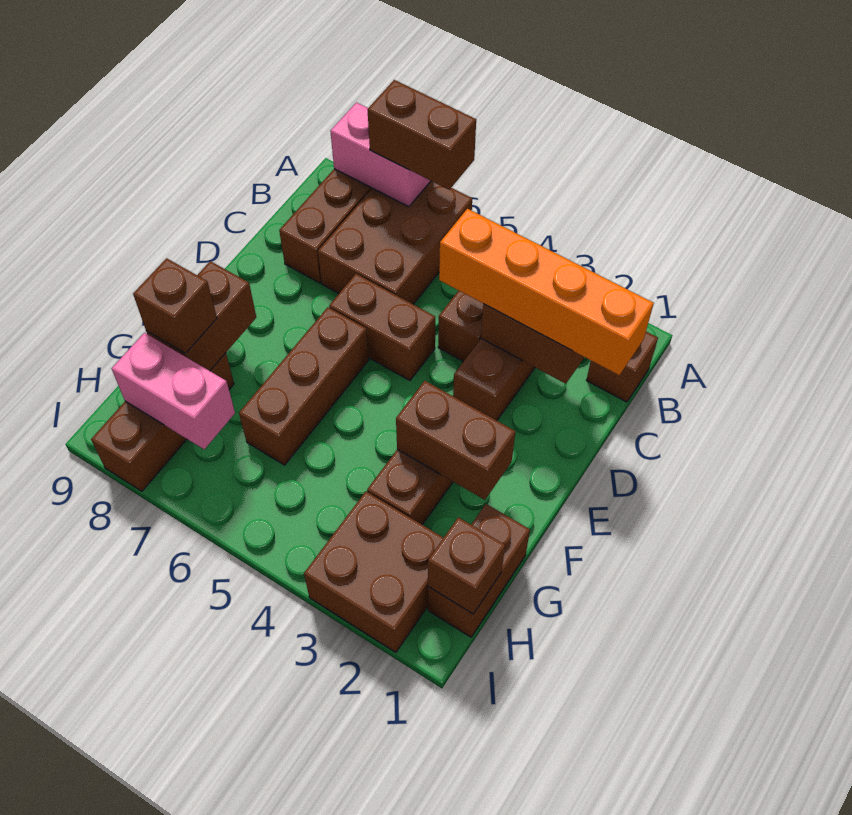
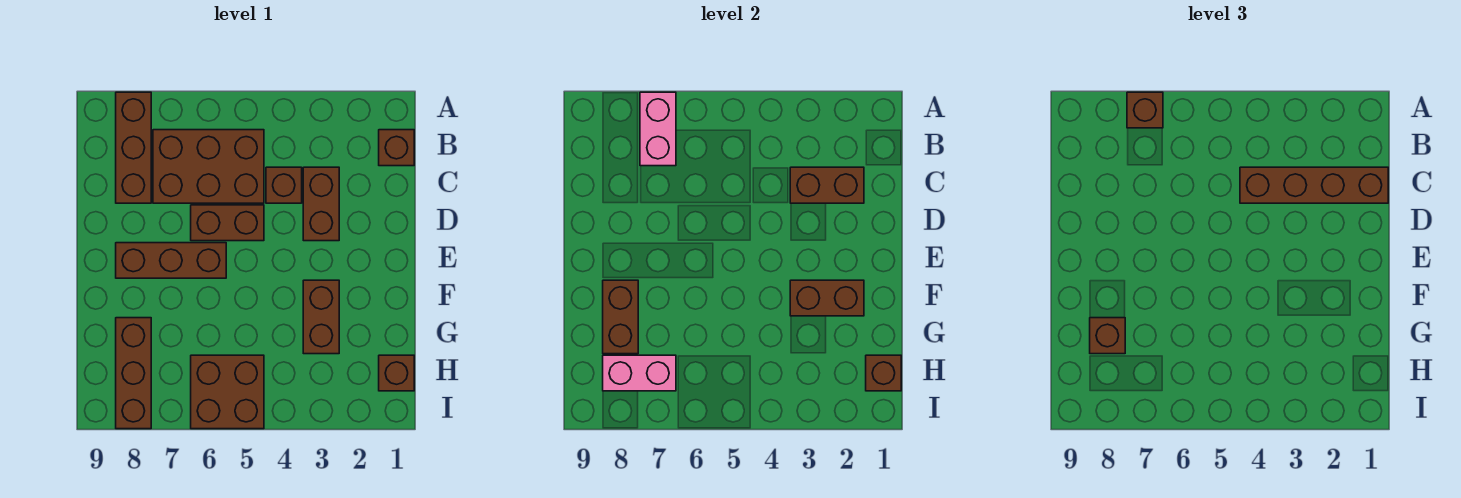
brown brick A6:C7 level 1 -> brown brick B5:C7 level 1
brown brick A6:A7 level 3 -> brown brick A7 level 3
pink brick A7:A8 level 2 -> pink brick A7:B7 level 2
orange brick C1:C4 level 3 -> brown brick C1:C4 level 3
brown brick E6:G6 level 1 -> brown brick E6:E8 level 1
brown brick G1:H1 level 1 -> brown brick H1 level 1
brown brick H2:I3 level 1 -> brown brick H5:I6 level 1

